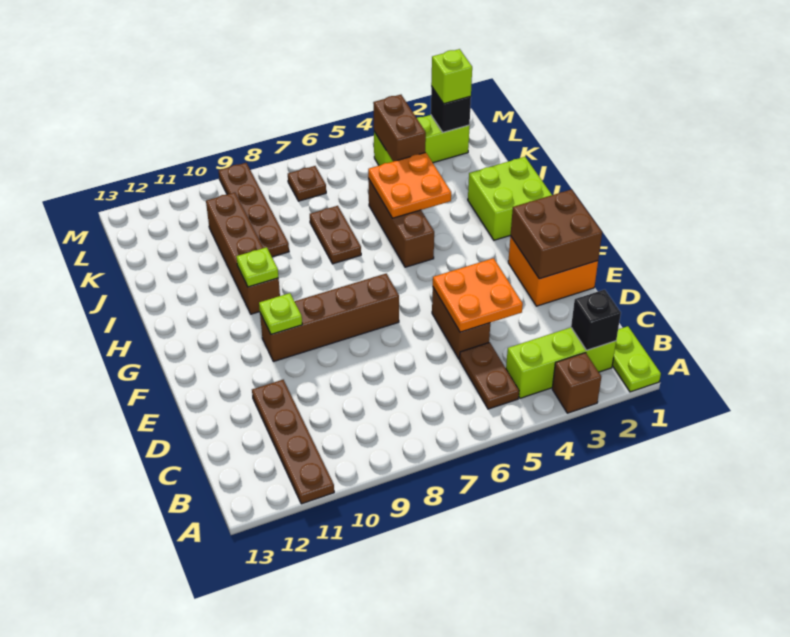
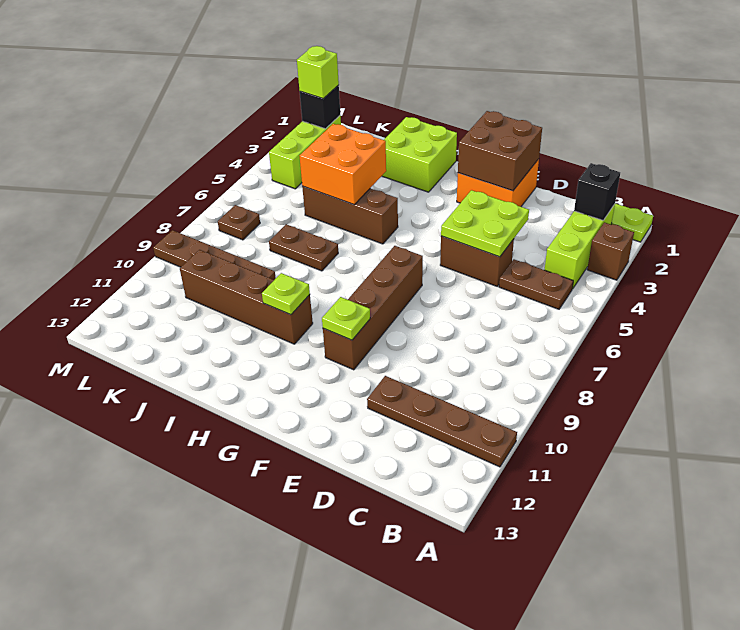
orange plate D4:E5 level 2 -> lime plate D4:E5 level 2
orange plate I4:J5 level 2 -> orange brick I4:J5 level 2
brown brick K4:L4 level 2 -> none

